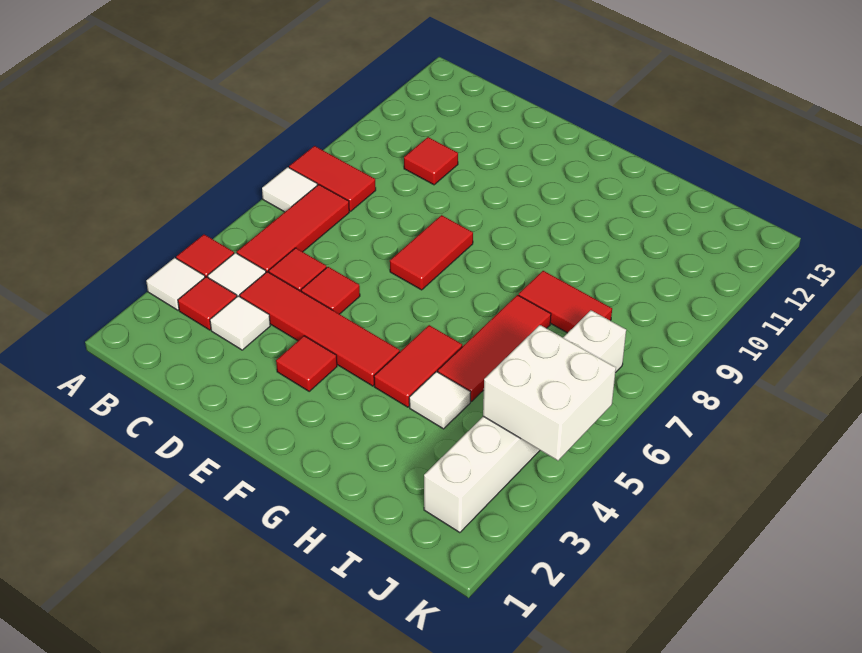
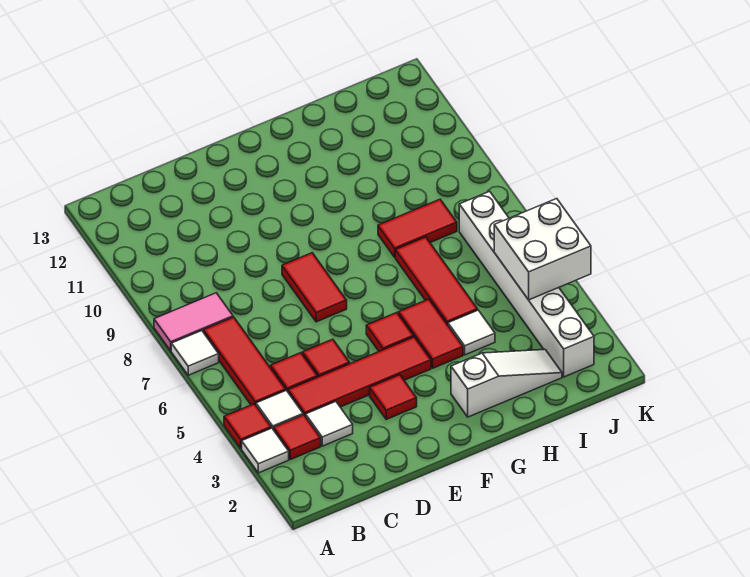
red tile A8:B8 level 1 -> pink tile A8:B8 level 1
red tile C10 level 1 -> red tile F5 level 1
none -> white slope G2:I2 level 1 top G

